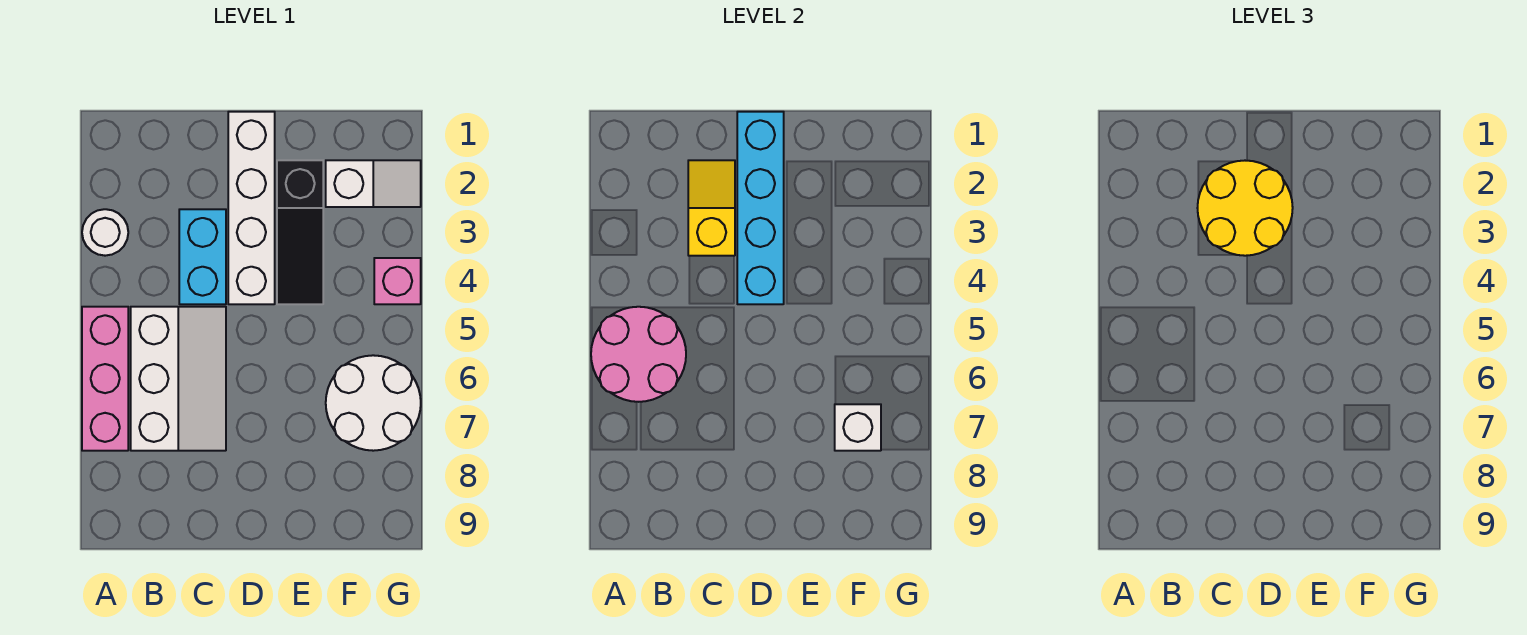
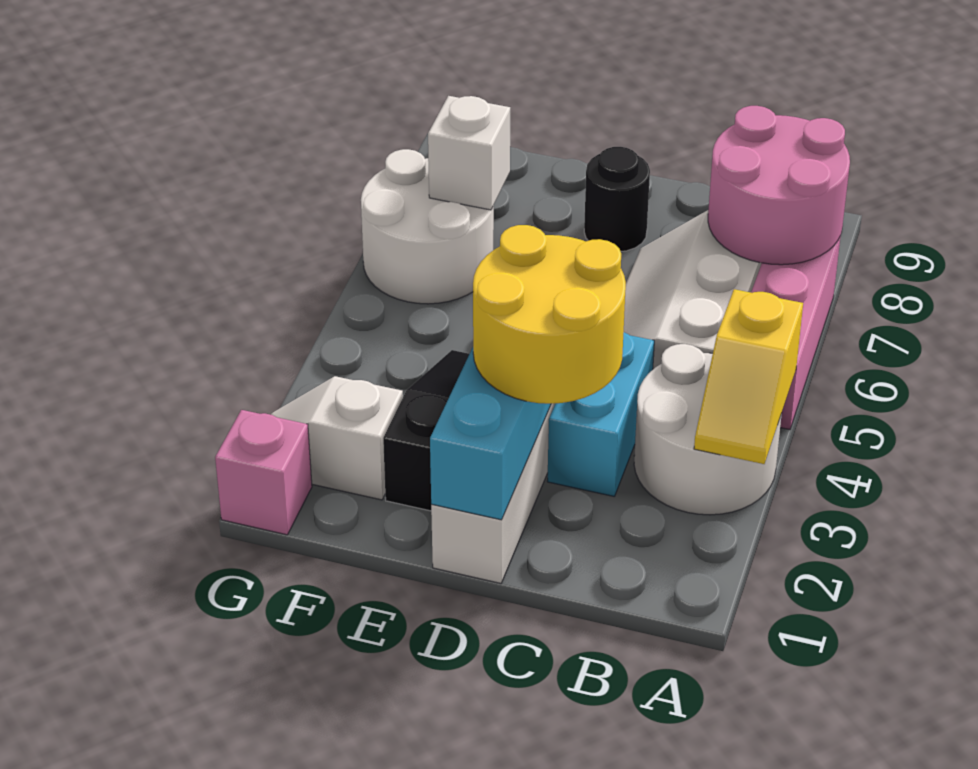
white round brick A3 level 1 -> white round brick A3:B4 level 1
pink round brick A5:B6 level 2 -> pink round brick A7:B8 level 2
yellow slope C2:C3 level 2 top 3 -> yellow slope A3:A4 level 2 top 4
none -> black round brick D8 level 1
pink brick G4 level 1 -> pink brick G1 level 1

